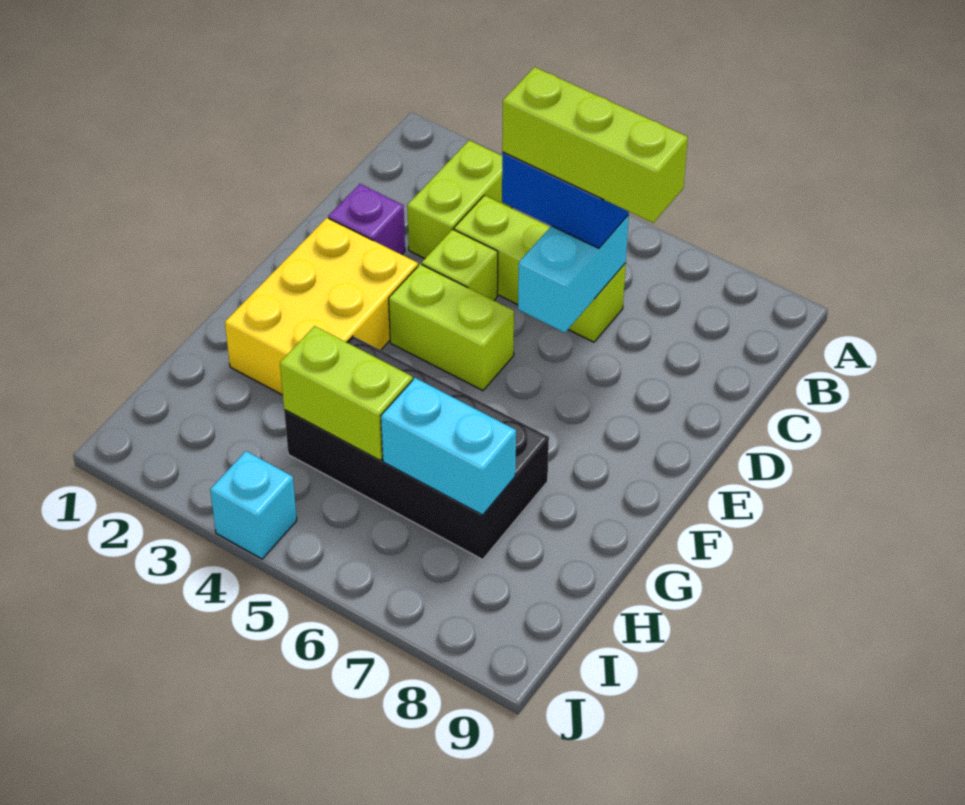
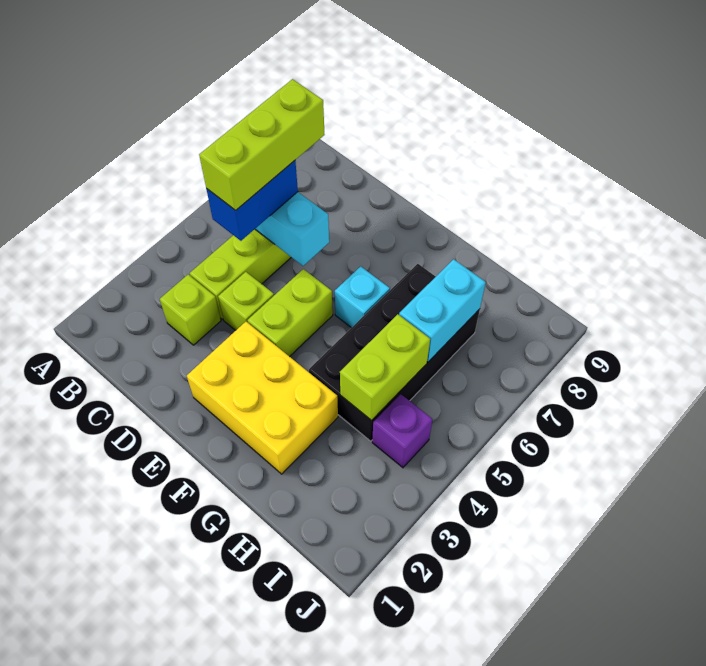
lime brick B3:C3 level 1 -> lime brick C3 level 1
purple brick D2 level 1 -> purple brick I4 level 1
cyan brick J4 level 1 -> cyan brick F6 level 1

